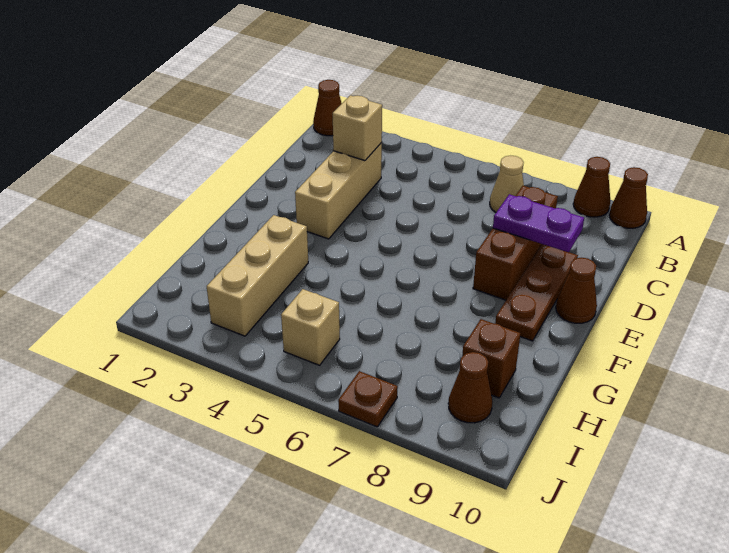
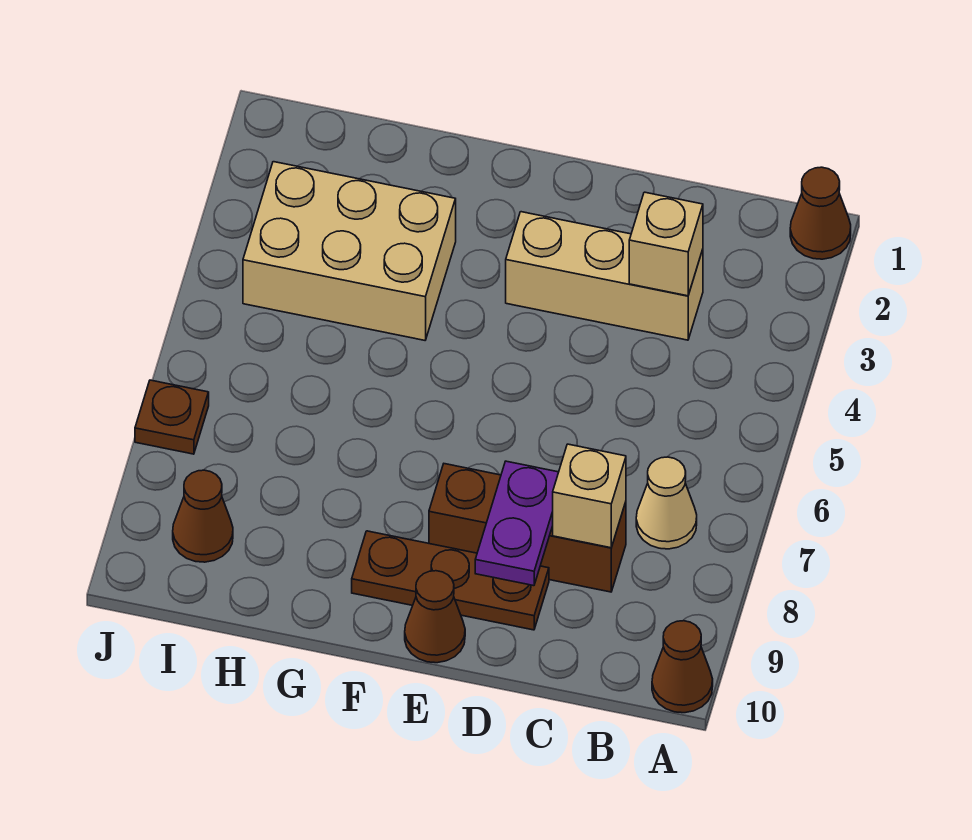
brown cone A9 level 1 -> none
tan brick G3:I3 level 1 -> tan brick G3:I4 level 1
brown brick H9 level 1 -> none
tan brick I5 level 1 -> tan brick C8 level 2

